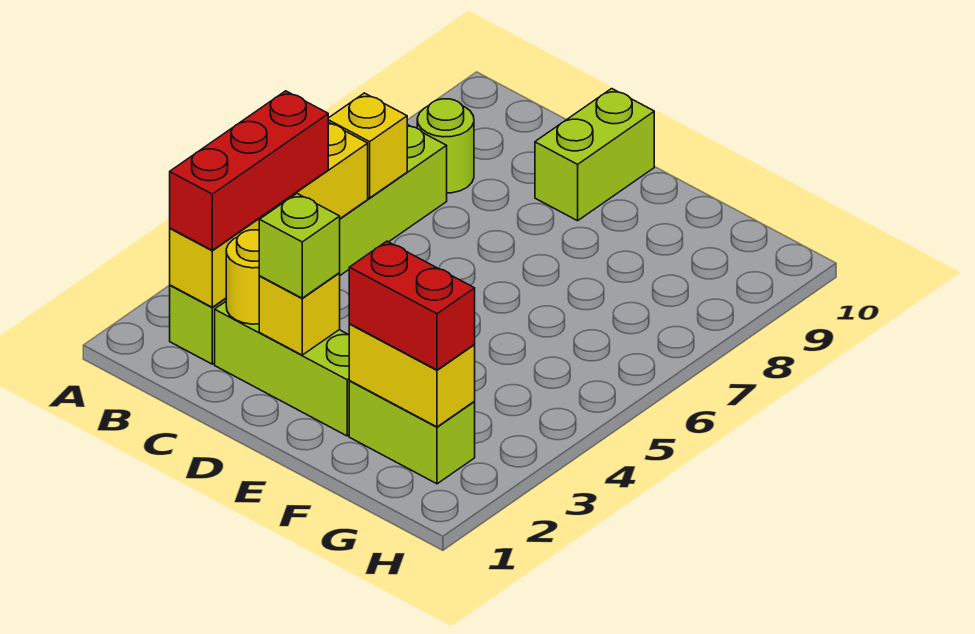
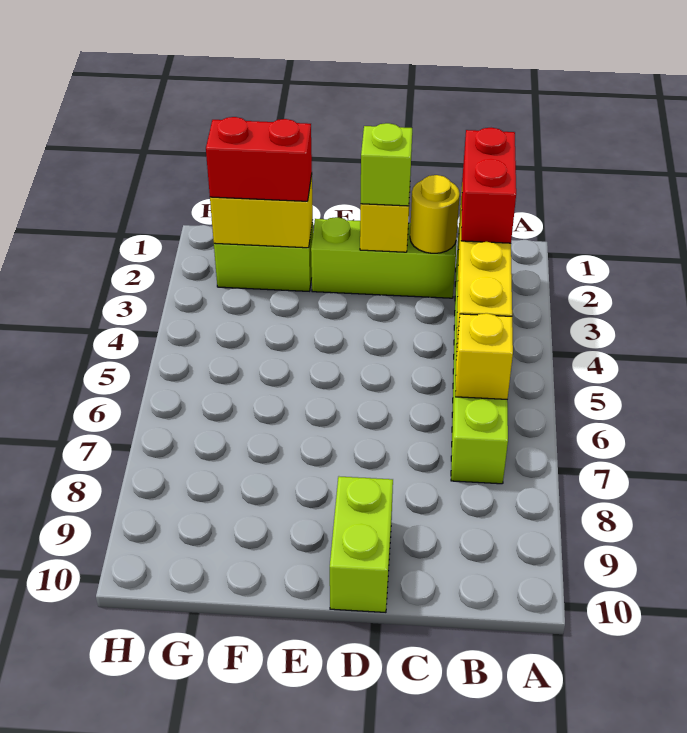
red brick B2:B4 level 3 -> red brick B2:B3 level 3
lime round brick B8 level 1 -> none

